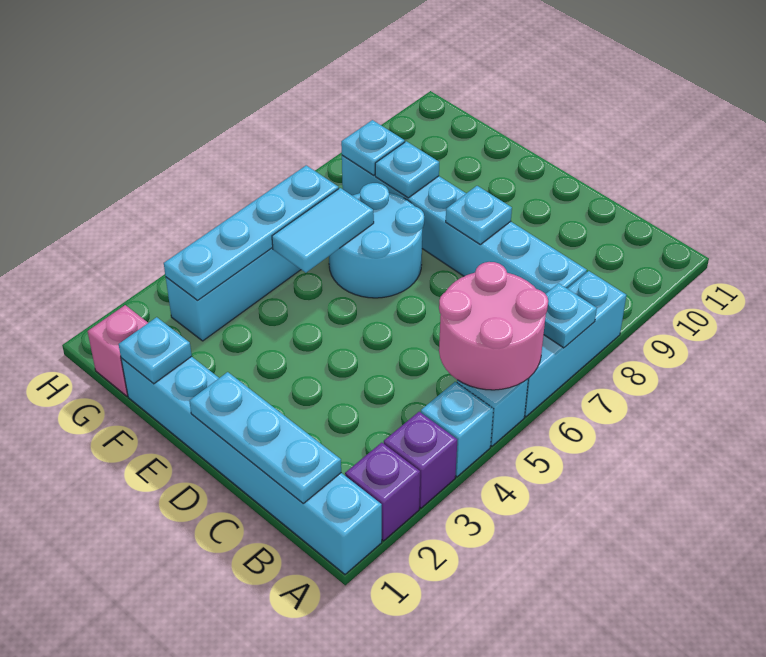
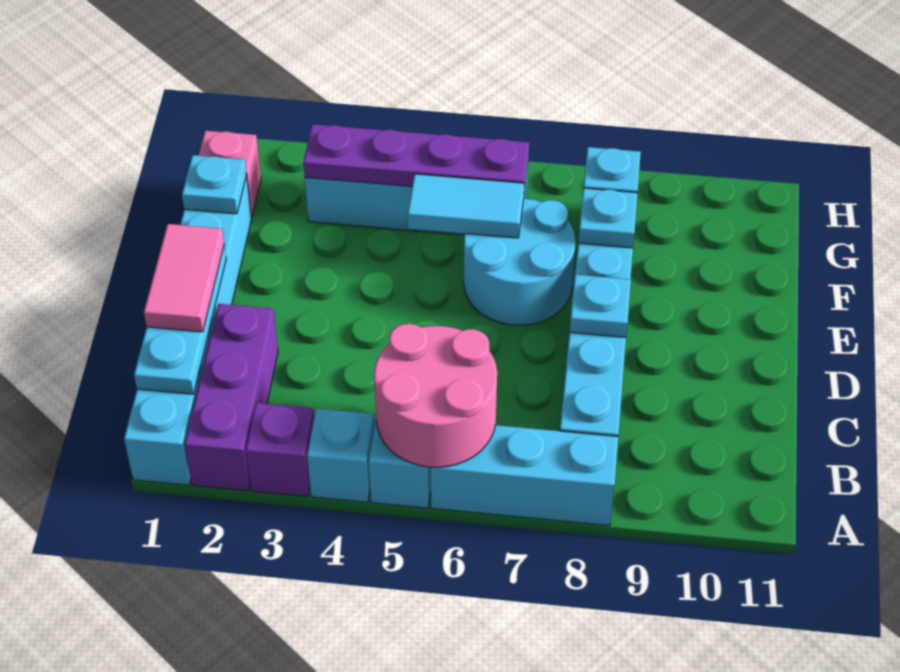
purple brick A2 level 1 -> purple brick A2:C2 level 1
cyan plate A7 level 2 -> none
none -> pink tile C1:D1 level 3
cyan plate G3:G6 level 2 -> purple plate G3:G6 level 2

